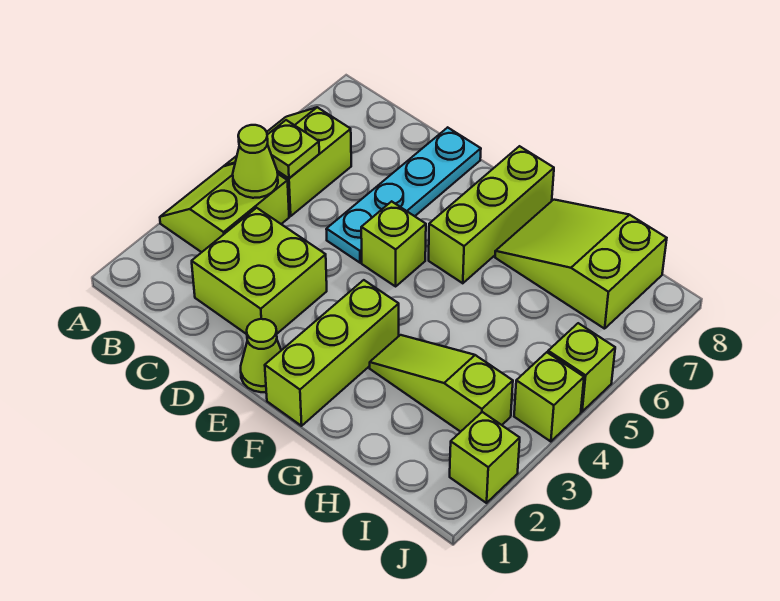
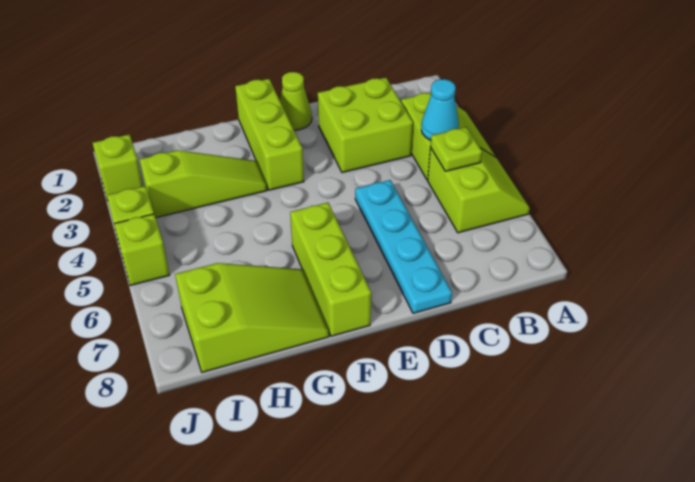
lime cone B4 level 2 -> cyan cone B4 level 2
lime brick E5 level 1 -> none

